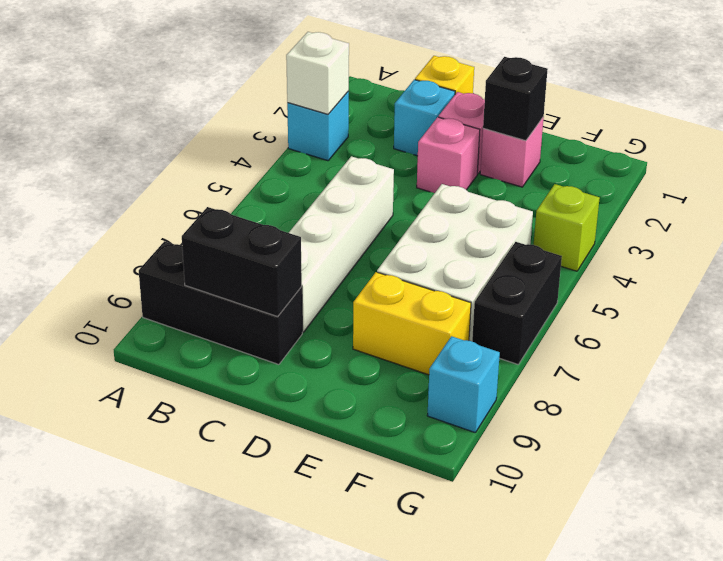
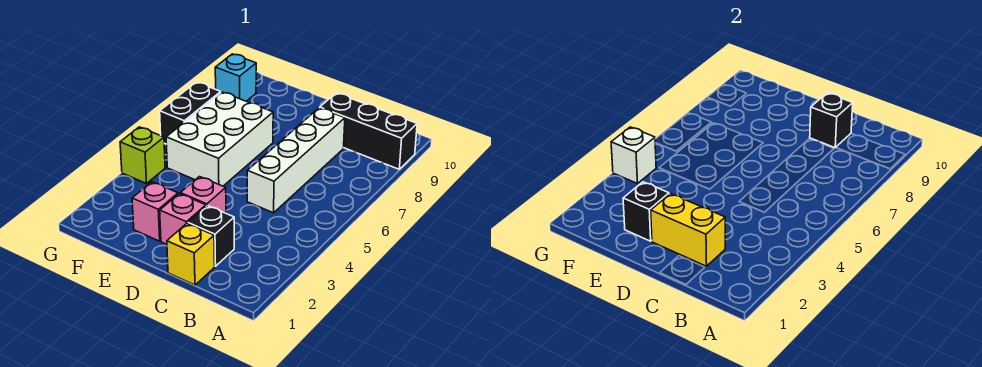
cyan brick A3 level 1 -> none
white brick A3 level 2 -> white brick G4 level 2
black brick B9:C9 level 2 -> black brick C9 level 2
cyan brick C2 level 1 -> black brick C2 level 1
yellow brick E8:F8 level 1 -> yellow brick C2:D2 level 2

